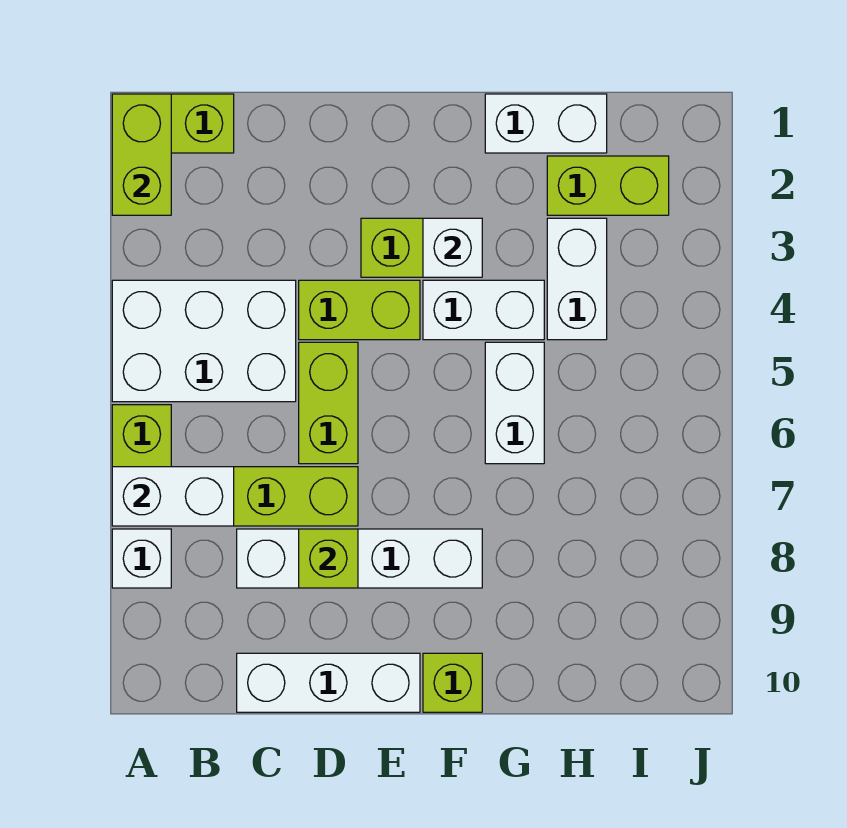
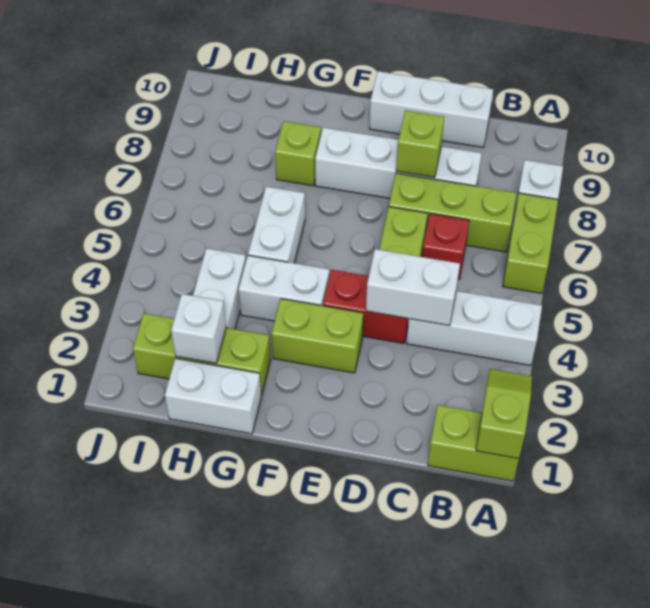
lime brick A1:A2 level 2 -> lime slope A1:A2 level 2 top 1
white brick A4:C5 level 1 -> white brick A4:C4 level 1
white brick A7:B7 level 2 -> white brick C4:D4 level 2
none -> red brick C6 level 1
lime brick D4:E4 level 1 -> red brick D4:E4 level 1
white brick F3 level 2 -> white brick H2 level 2
lime brick F10 level 1 -> lime brick G8 level 1
lime brick H2:I2 level 1 -> lime brick G2:I2 level 1

